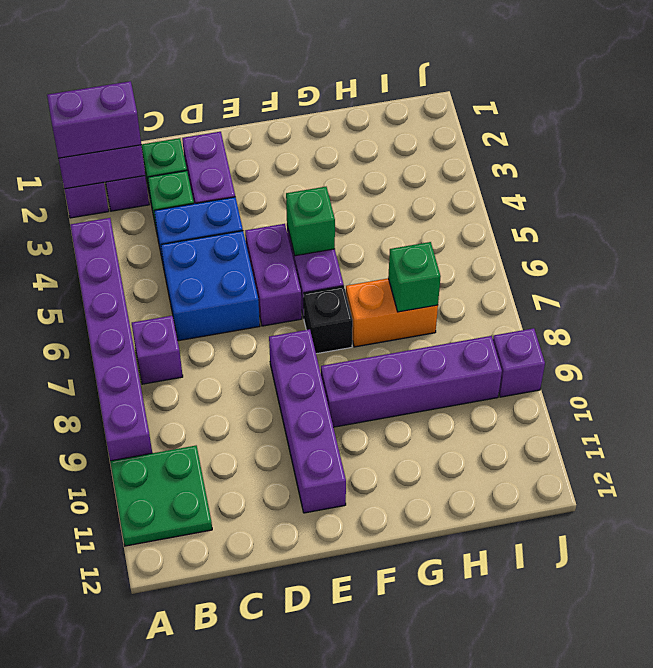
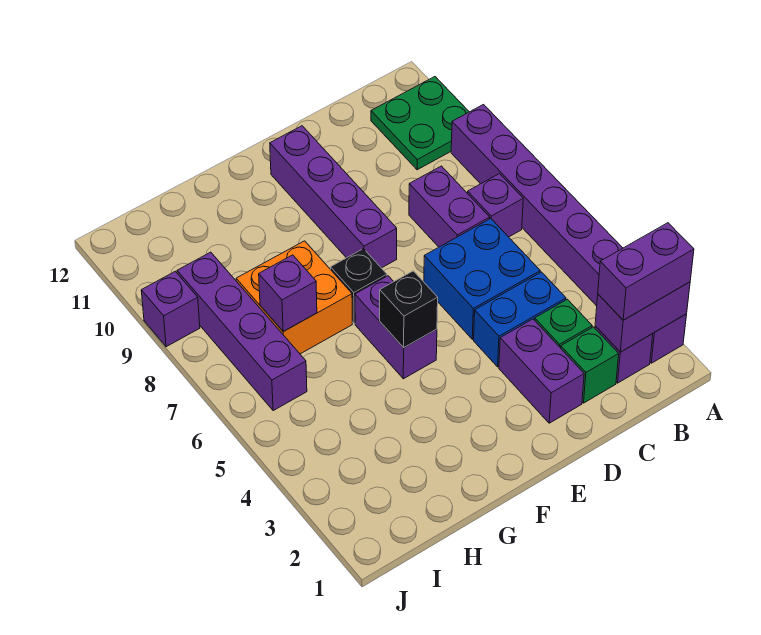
purple brick E5:E6 level 1 -> purple brick C7:C8 level 1
green brick F5 level 2 -> black brick F5 level 2
purple brick F9:I9 level 1 -> purple brick I6:I9 level 1
orange brick G7:H7 level 1 -> orange brick G7:H8 level 1
green brick H7 level 2 -> purple brick H7 level 2

